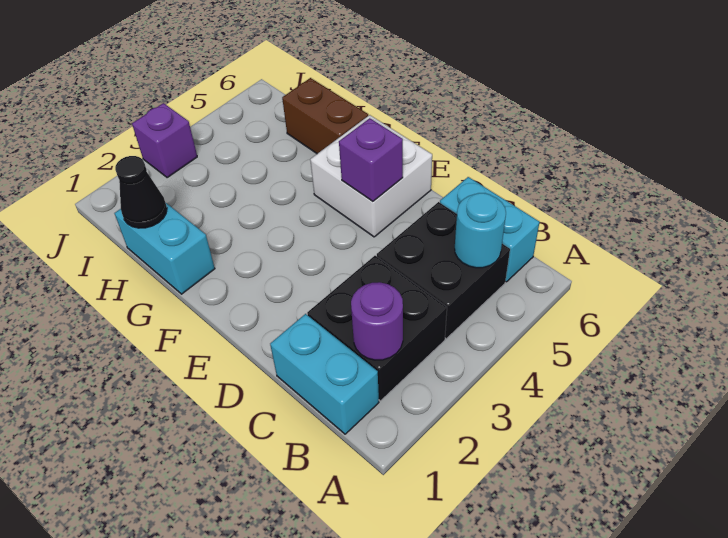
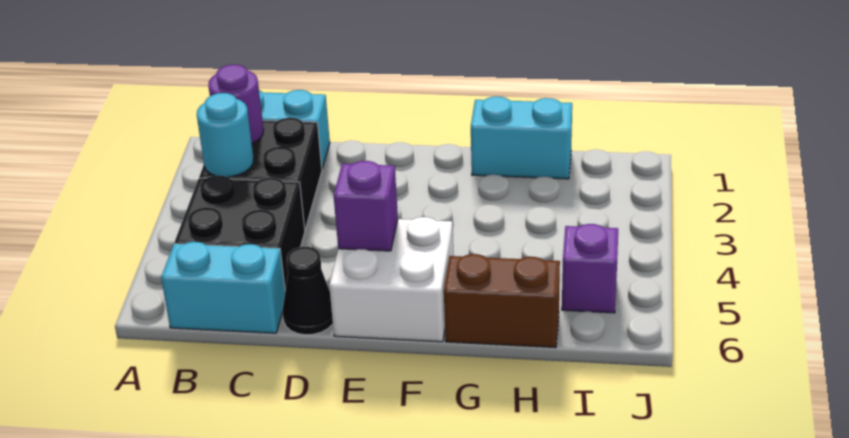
cyan round brick B5 level 2 -> cyan round brick B3 level 2
black cone H1 level 2 -> black cone D6 level 1
purple brick J3 level 1 -> purple brick I5 level 1

